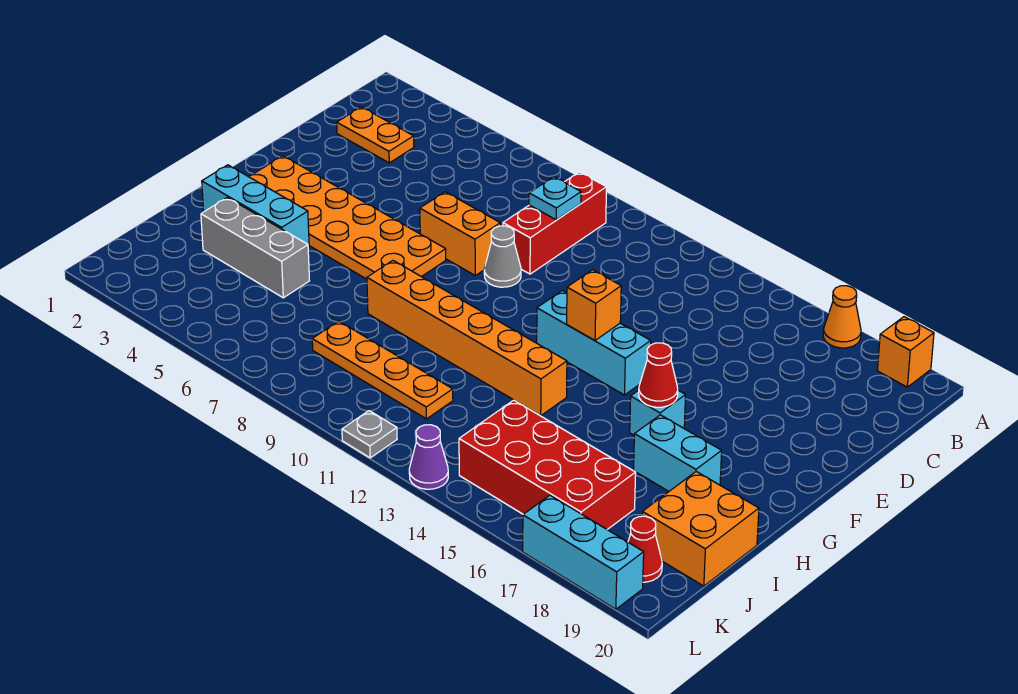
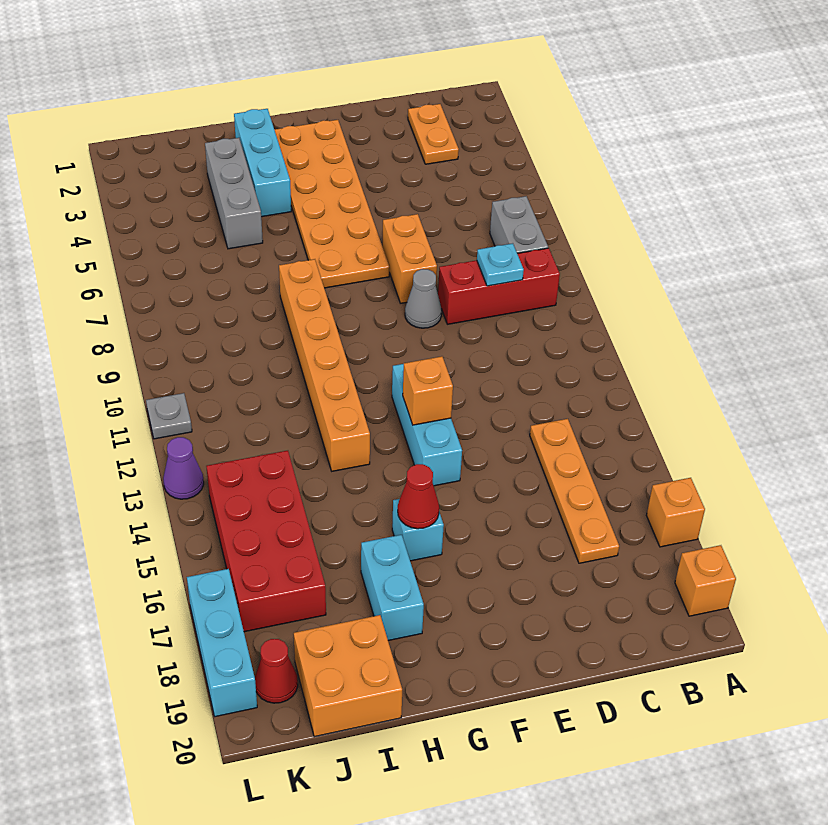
orange cone A17 level 1 -> orange brick A17 level 1
none -> grey brick B7:B8 level 1
orange plate J8:J11 level 1 -> orange plate C14:C17 level 1

